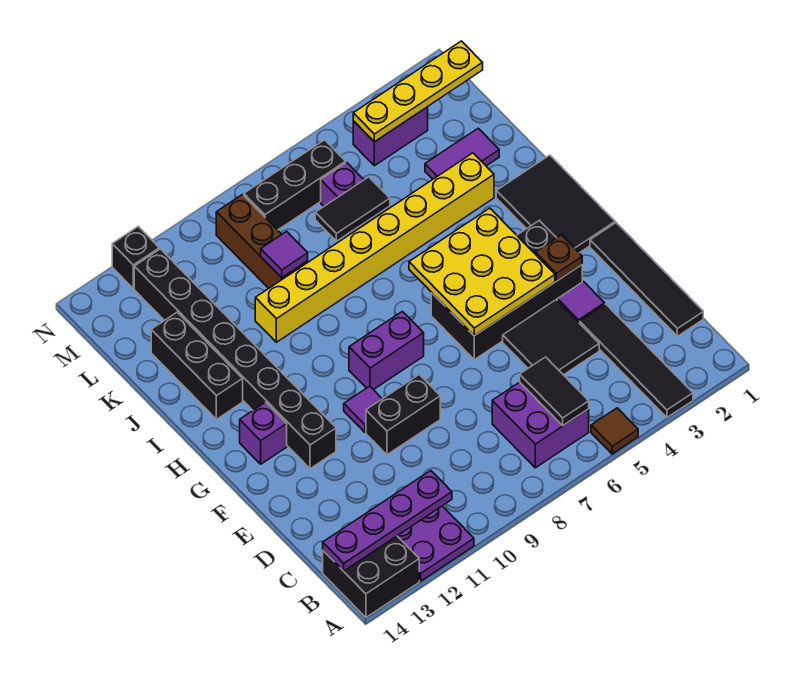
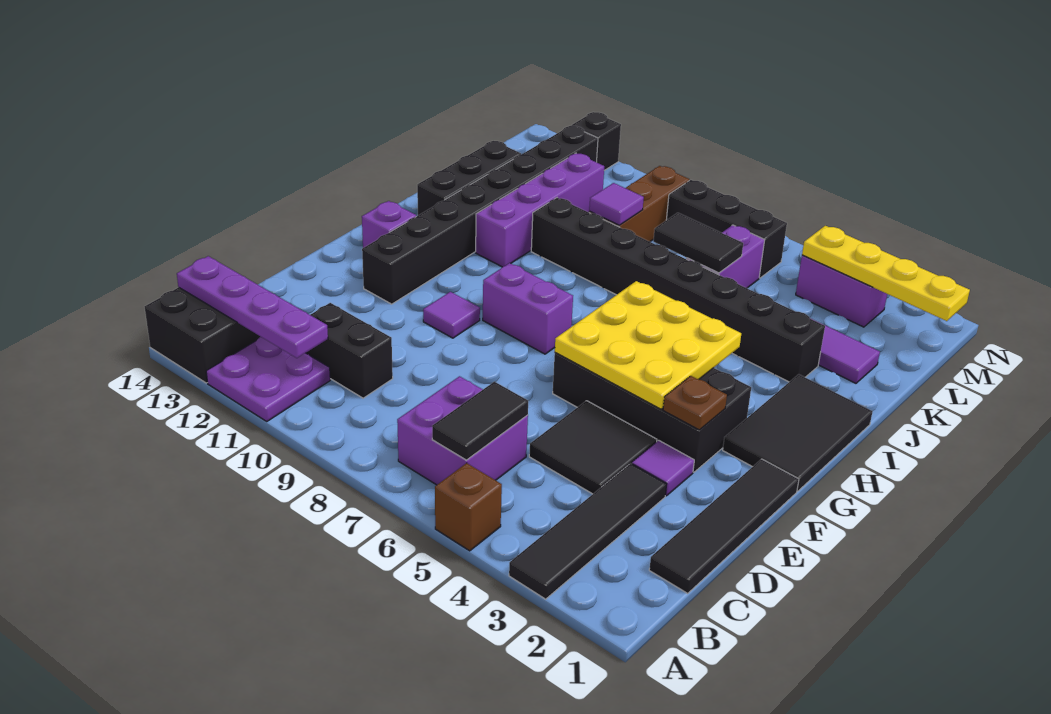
brown tile A5 level 1 -> brown brick A5 level 1
black brick E9:E10 level 1 -> black brick C10:C11 level 1
none -> purple brick I11:L11 level 1
yellow brick J3:J10 level 1 -> black brick J3:J10 level 1

